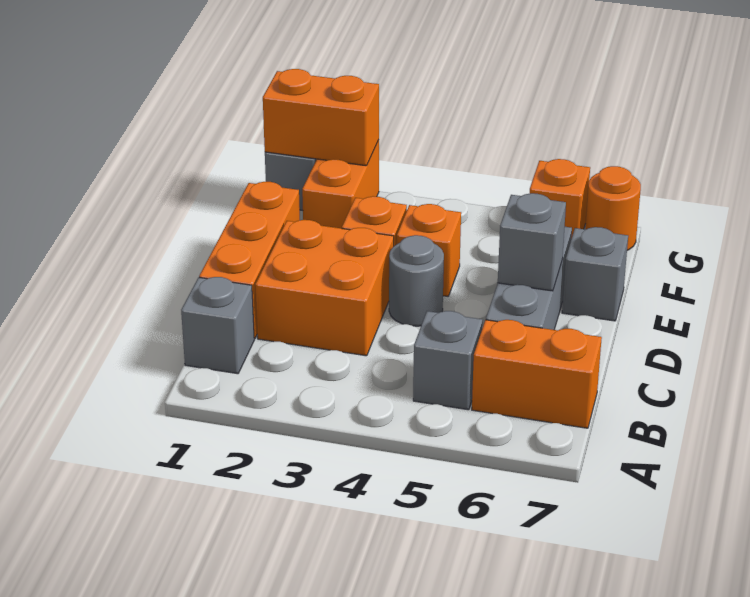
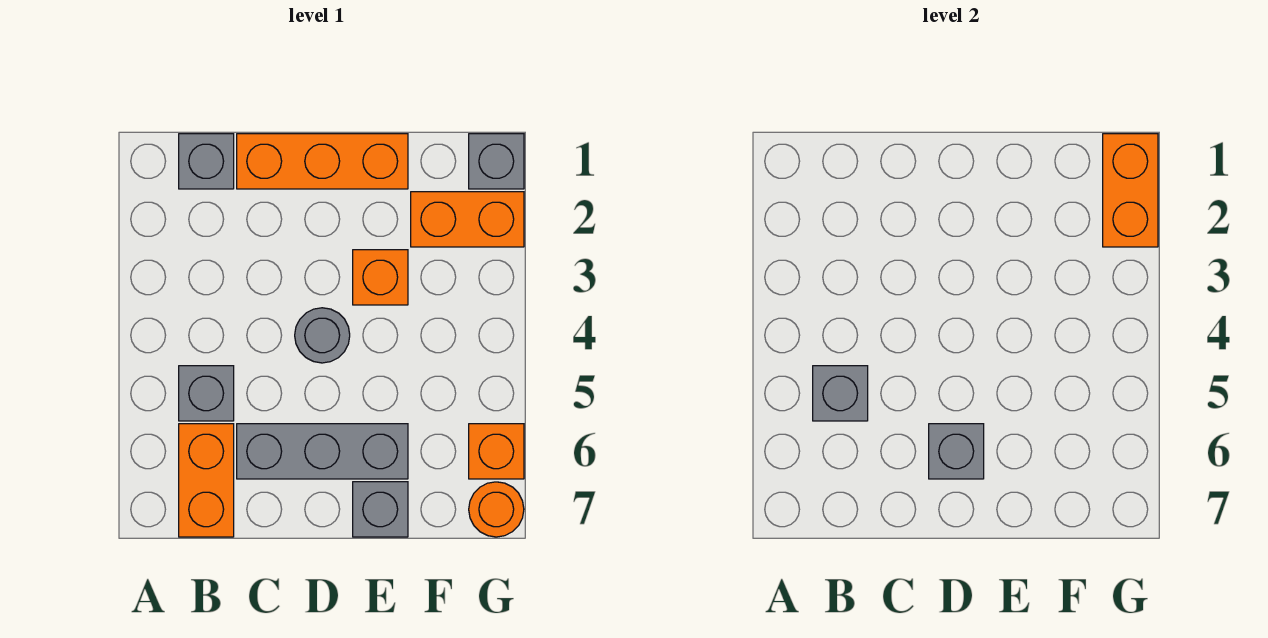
none -> grey brick B5 level 2
orange brick C2:D3 level 1 -> none
orange brick E4 level 1 -> none

